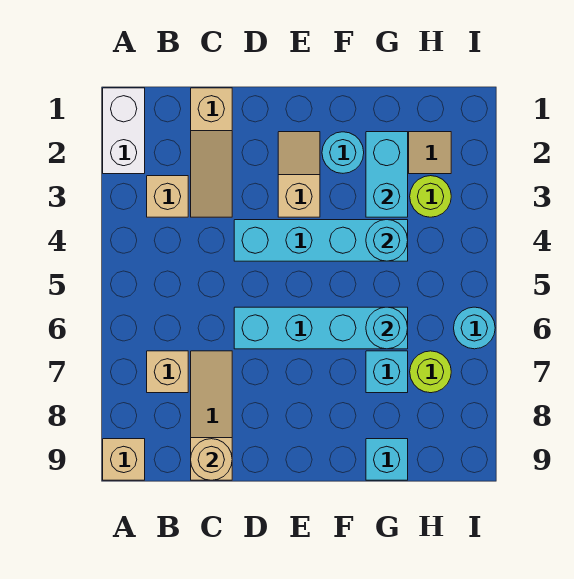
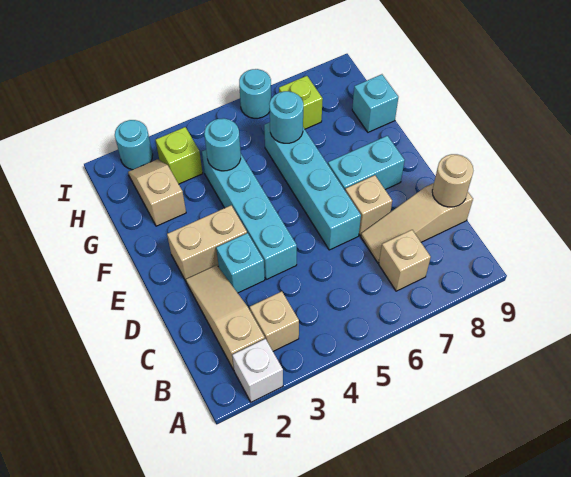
white brick A1:A2 level 1 -> white brick A2 level 1
tan brick A9 level 1 -> tan brick D7 level 1
tan slope C1:C3 level 1 top 1 -> tan slope B2:D2 level 1 top B
tan slope E2:E3 level 1 top 3 -> tan brick E2:E3 level 1
cyan round brick F2 level 1 -> cyan round brick I2 level 1
cyan brick G2:G3 level 2 -> cyan brick E7:E8 level 1
cyan brick G7 level 1 -> cyan brick D3 level 1
lime round brick H3 level 1 -> lime brick H3 level 1
lime round brick H7 level 1 -> lime brick H7 level 1

